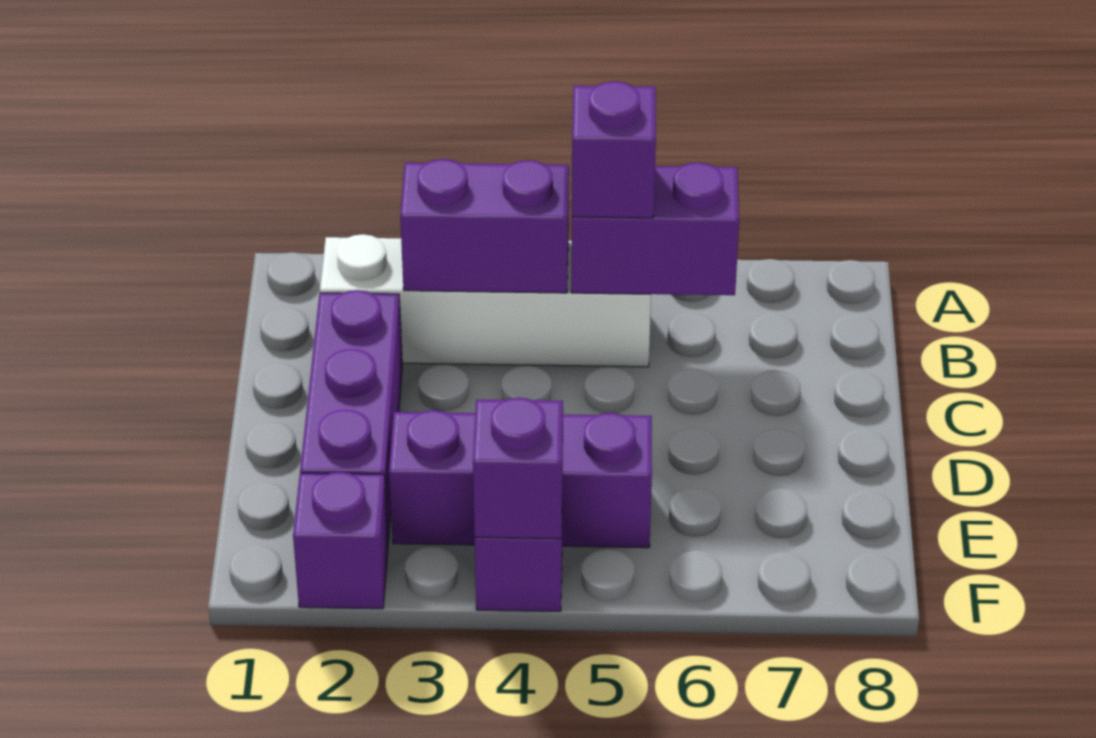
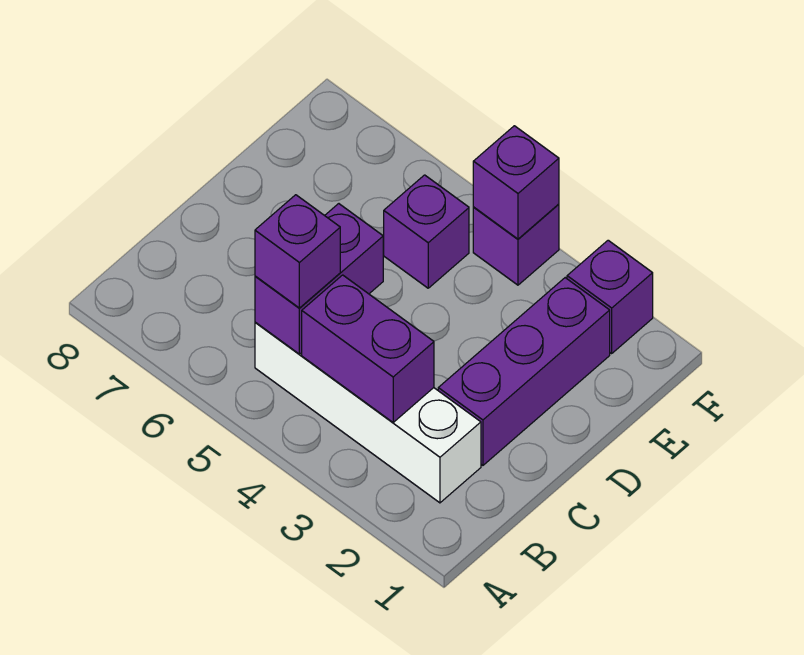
purple brick B5:B6 level 2 -> purple brick B5:C5 level 2
purple brick E3:E5 level 1 -> purple brick E5 level 1

